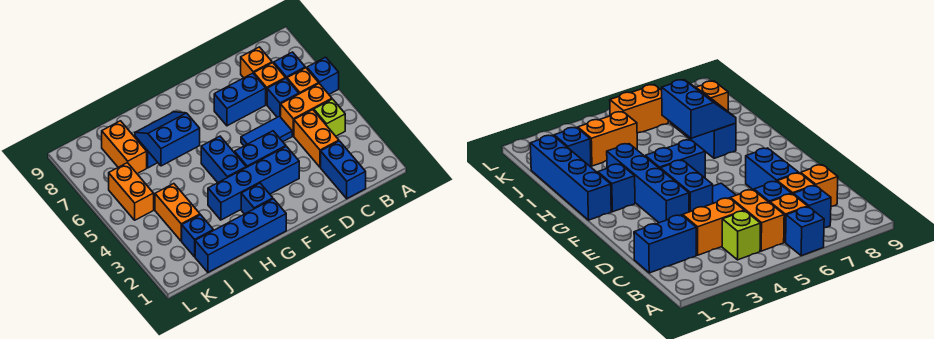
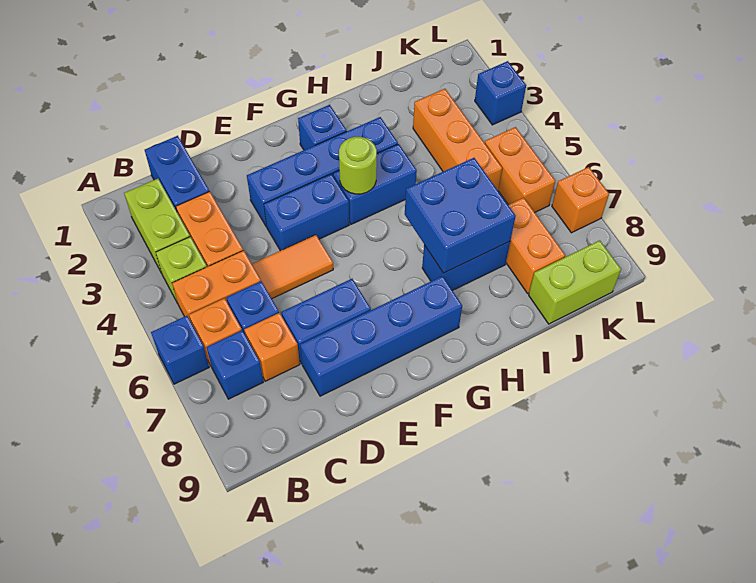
none -> lime brick B2:B3 level 1
orange brick C8 level 1 -> orange brick L7 level 1
blue tile D5:E5 level 1 -> orange tile D5:E5 level 1
blue brick G1:J1 level 1 -> blue brick D8:G8 level 1
blue brick G4:G5 level 1 -> blue brick G4:H4 level 1
none -> lime round brick G4 level 2
blue slope H6:I7 level 2 top 6 -> blue brick H6:I7 level 2
blue brick J2 level 1 -> blue brick L3 level 1
orange brick J3:J4 level 1 -> orange brick J3:J5 level 1
none -> lime brick J9:K9 level 1

